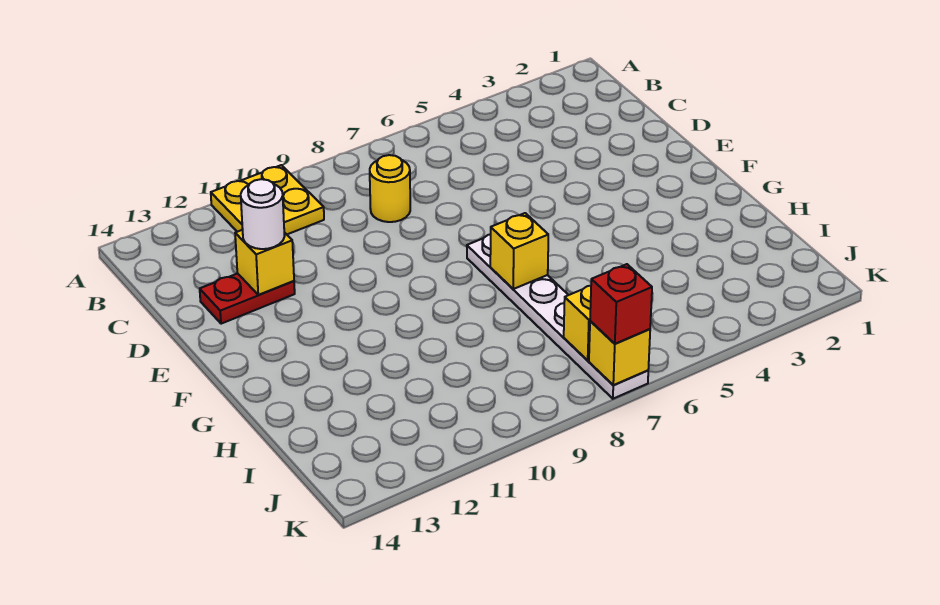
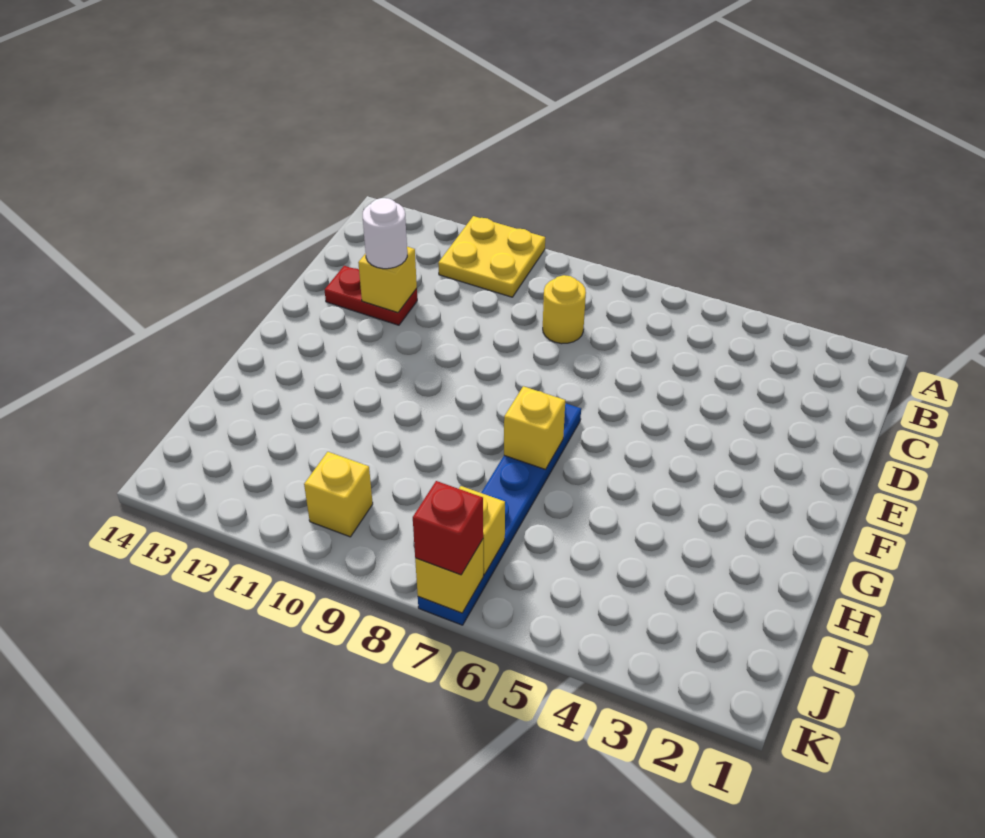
white plate F7:K7 level 1 -> blue plate F7:K7 level 1
none -> yellow brick J10 level 1

